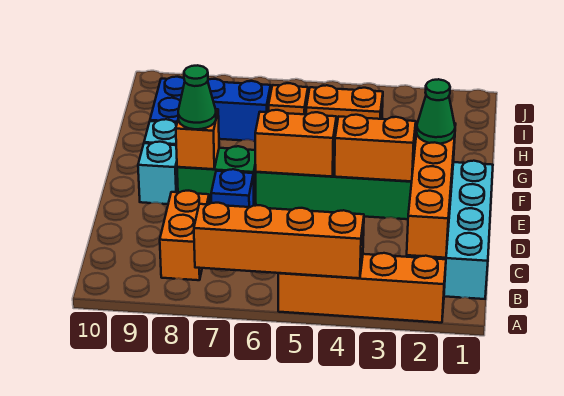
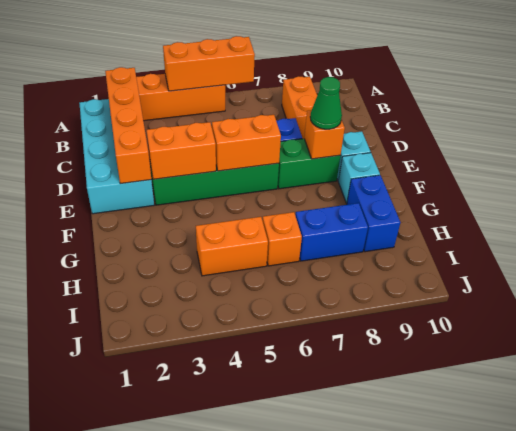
orange brick A4:A7 level 2 -> orange brick A4:A6 level 2
green cone E2 level 3 -> none

